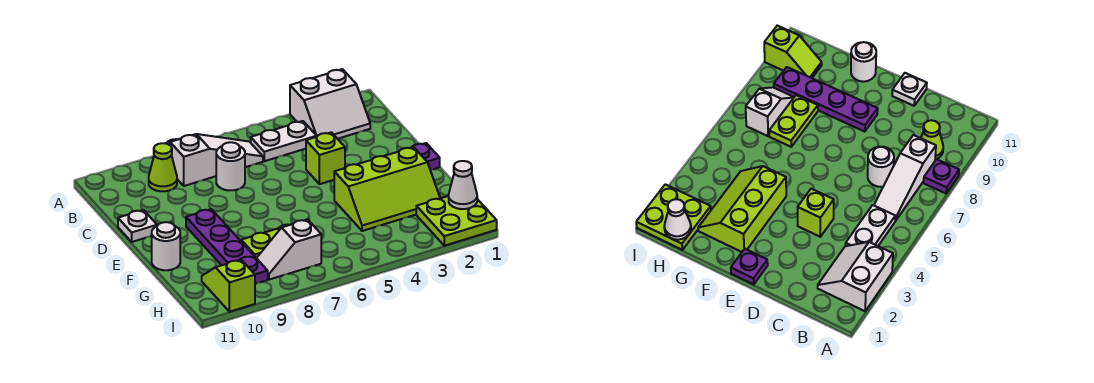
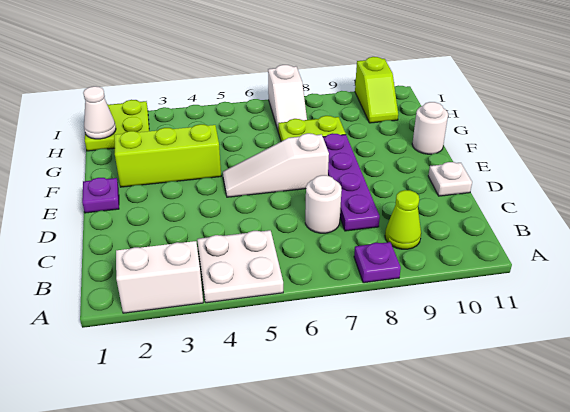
white plate B4:B5 level 1 -> white plate A4:B5 level 1
white slope B6:B8 level 1 top 8 -> white slope E5:E7 level 1 top 7
lime brick D4 level 1 -> none
purple plate E9:H9 level 1 -> purple plate C8:F8 level 1
white slope H7:H8 level 1 top 7 -> white slope H7:I7 level 1 top I

